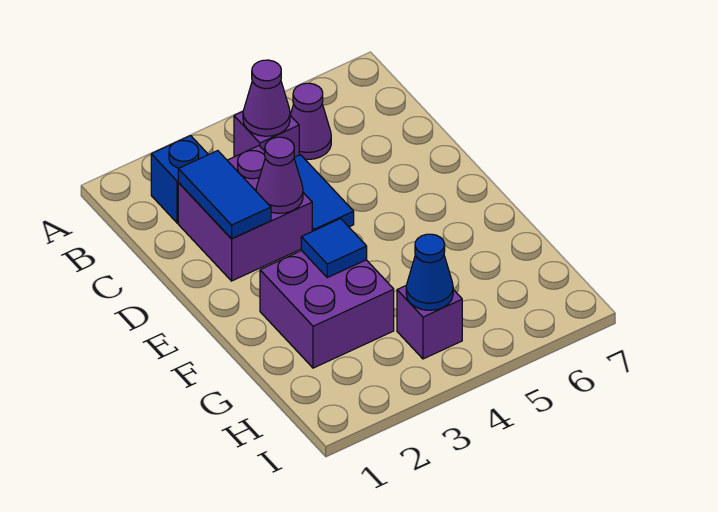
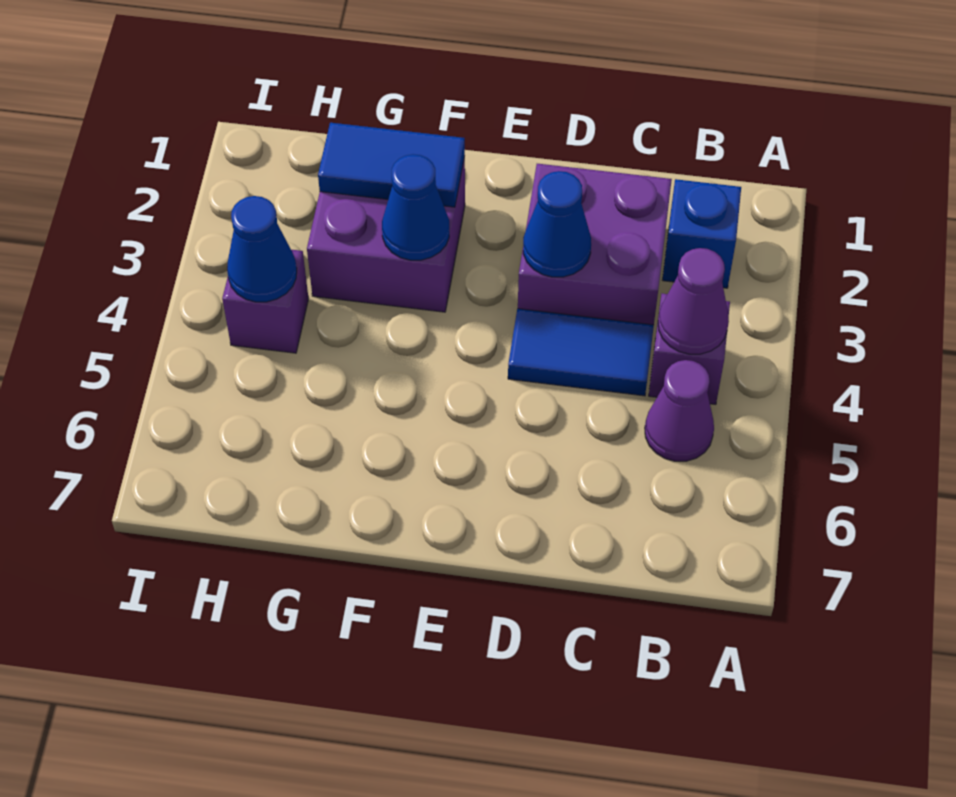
blue tile C2:D2 level 2 -> blue tile F2:G2 level 2
purple cone D3 level 2 -> blue cone D3 level 2
blue tile F3 level 2 -> blue cone F3 level 2

